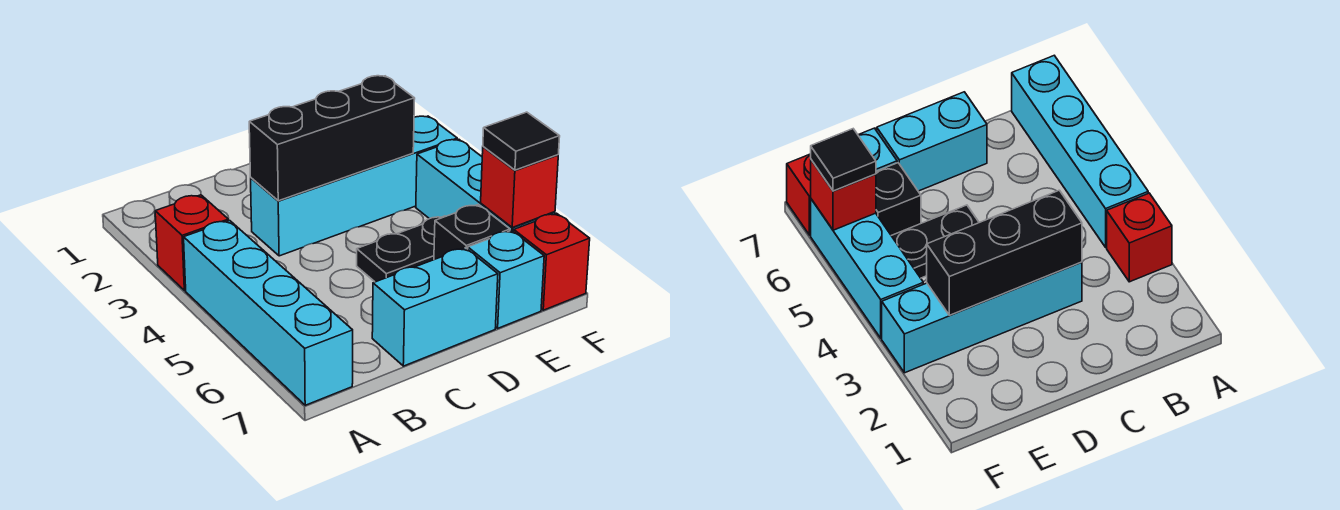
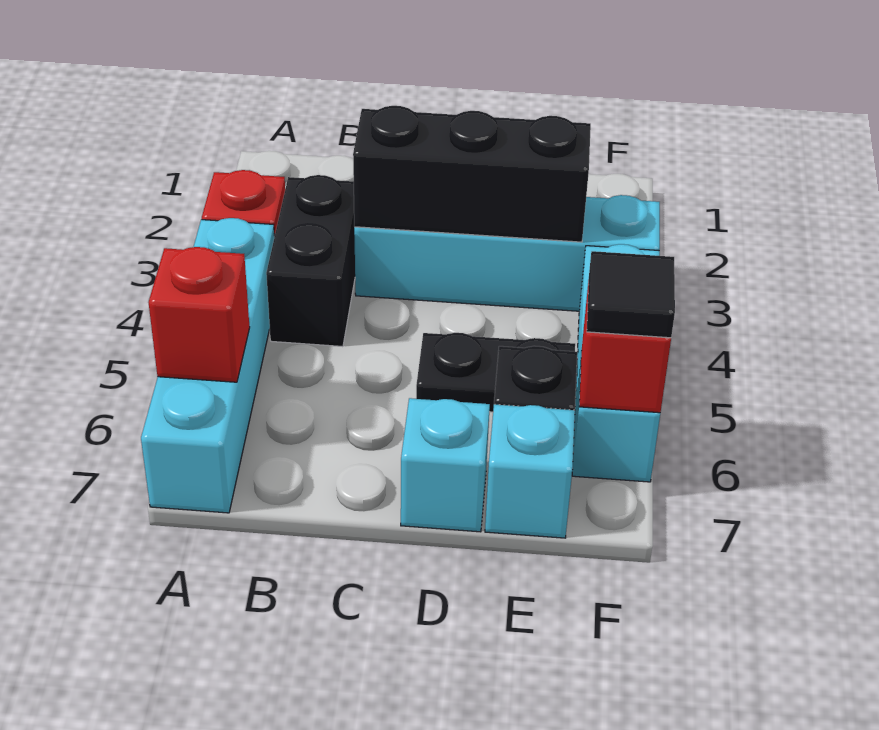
none -> black brick B3:B4 level 1
cyan brick C7:D7 level 1 -> cyan brick D7 level 1
red brick F7 level 1 -> red brick A6 level 2

